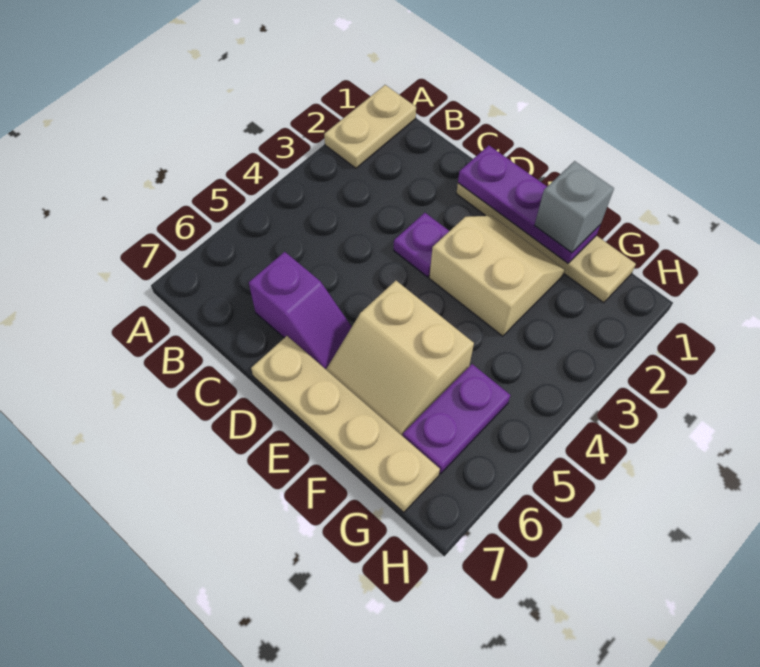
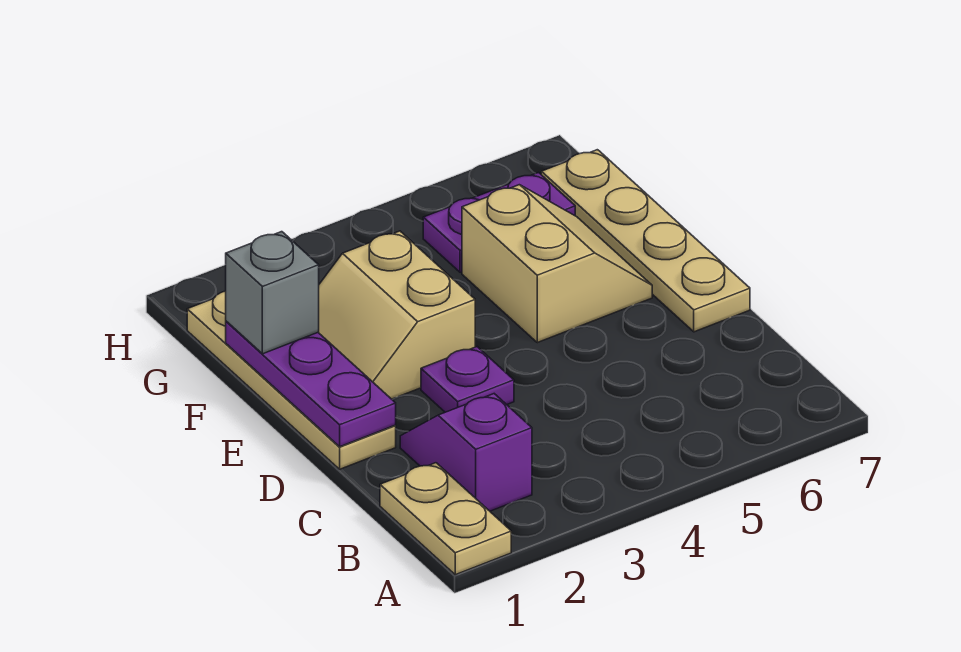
tan plate A1:A2 level 1 -> tan plate A1:B1 level 1
purple slope C6:D6 level 1 top C -> purple slope B2:C2 level 1 top B

